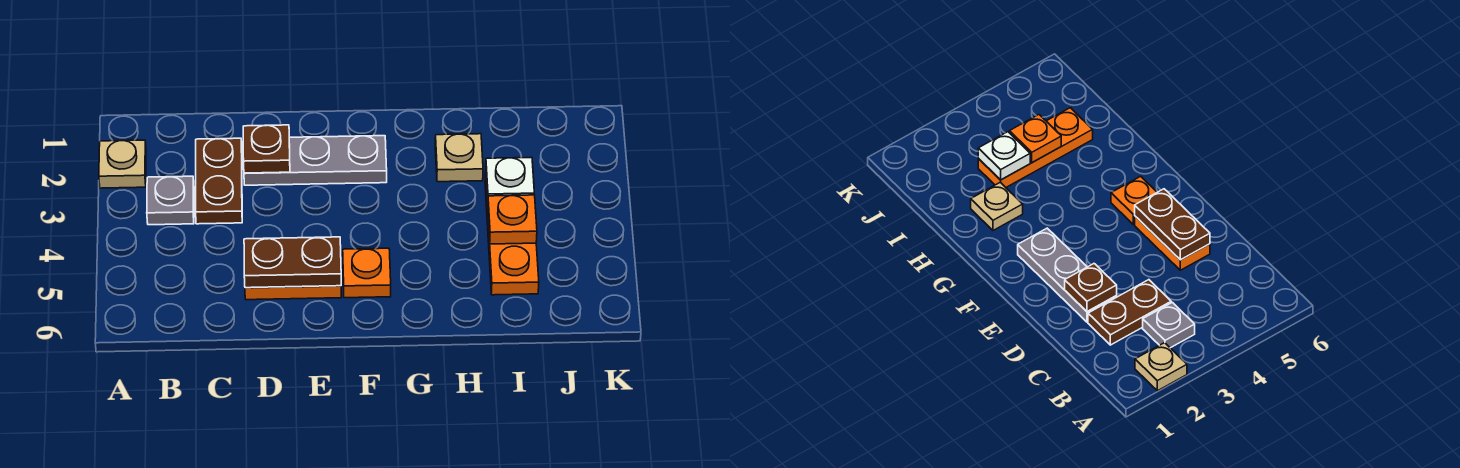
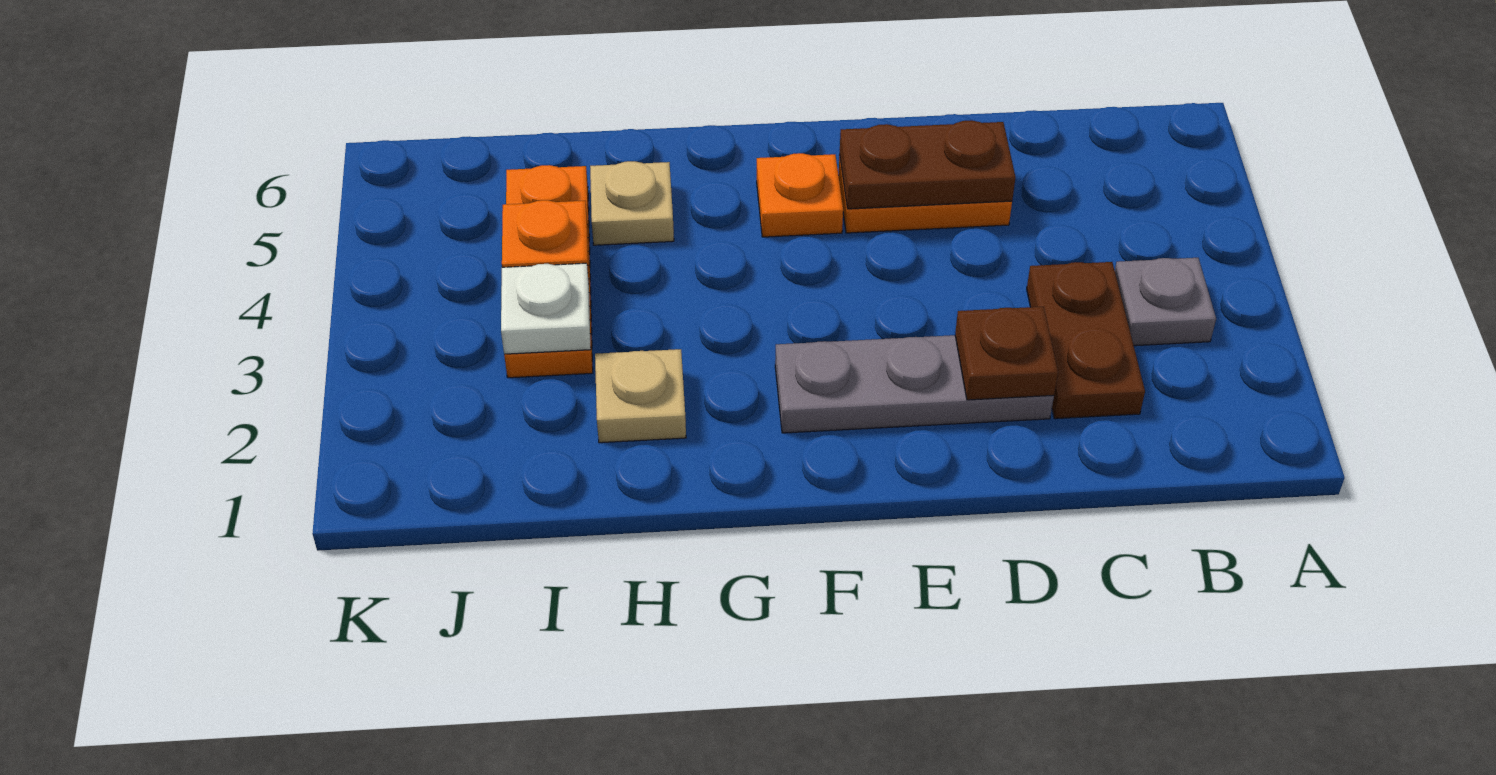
tan plate A2 level 1 -> tan plate H5 level 1

